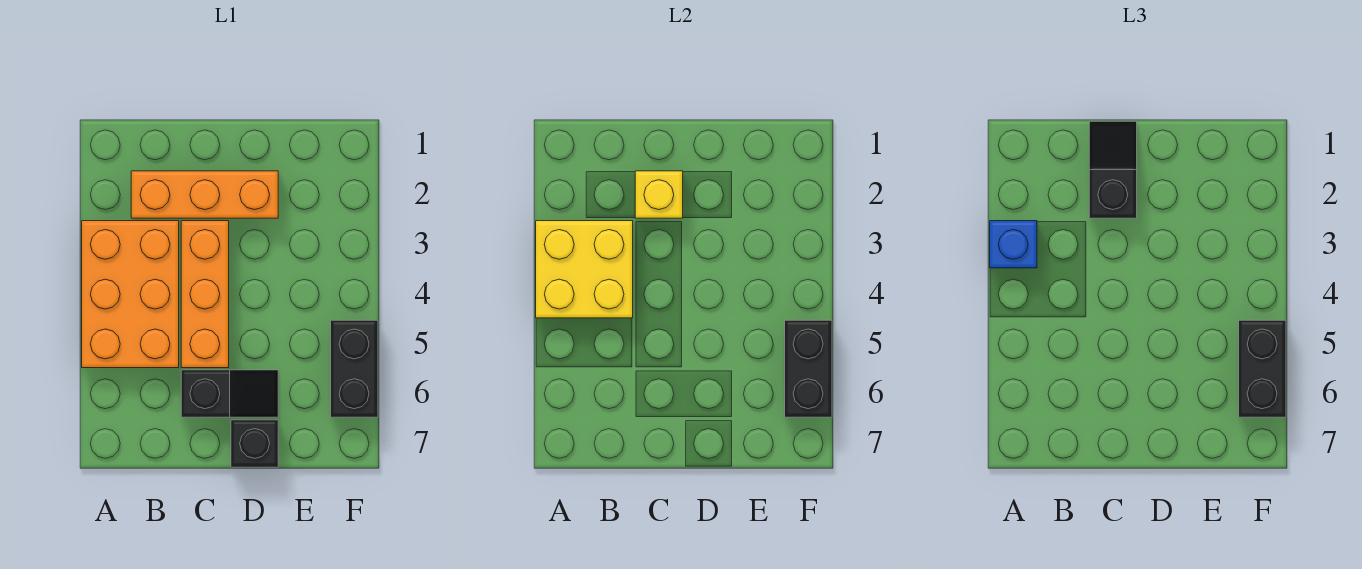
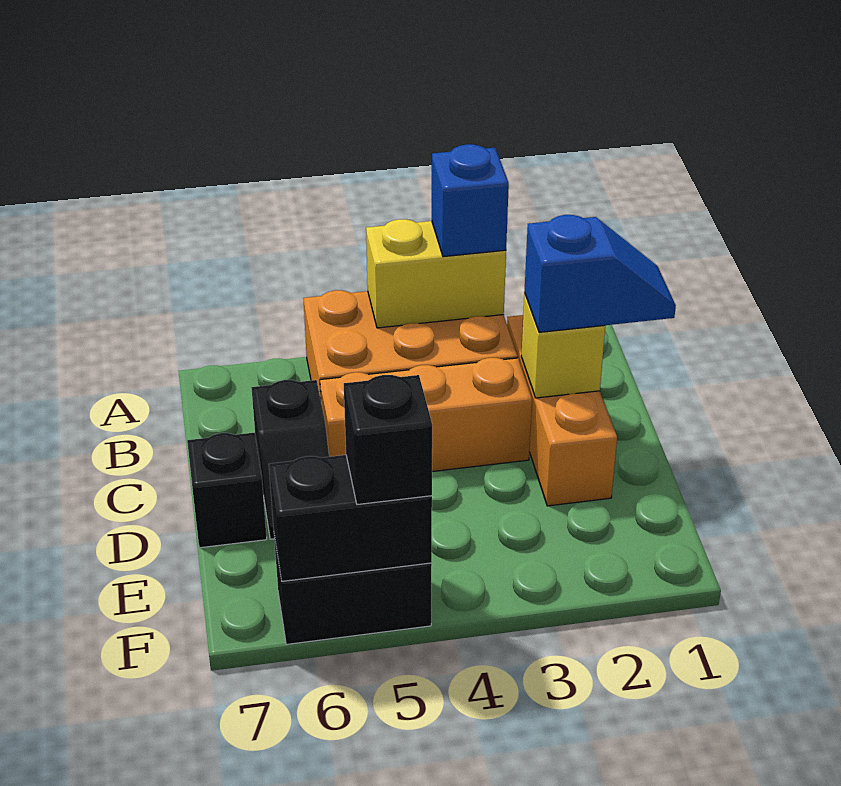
yellow brick A3:B4 level 2 -> yellow brick A3:A4 level 2
black slope C1:C2 level 3 top 2 -> blue slope C1:C2 level 3 top 2
black brick F5:F6 level 3 -> black brick F5 level 3

